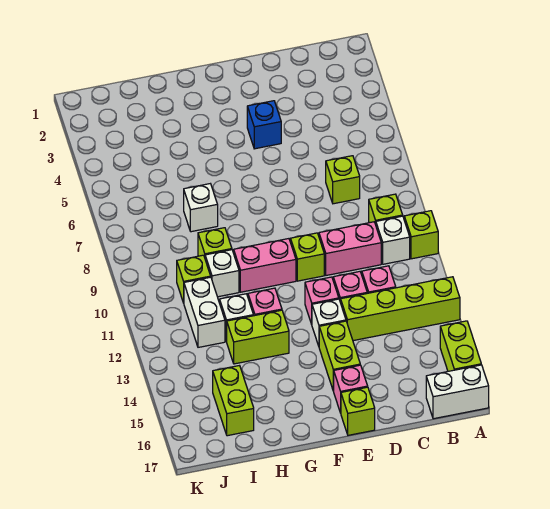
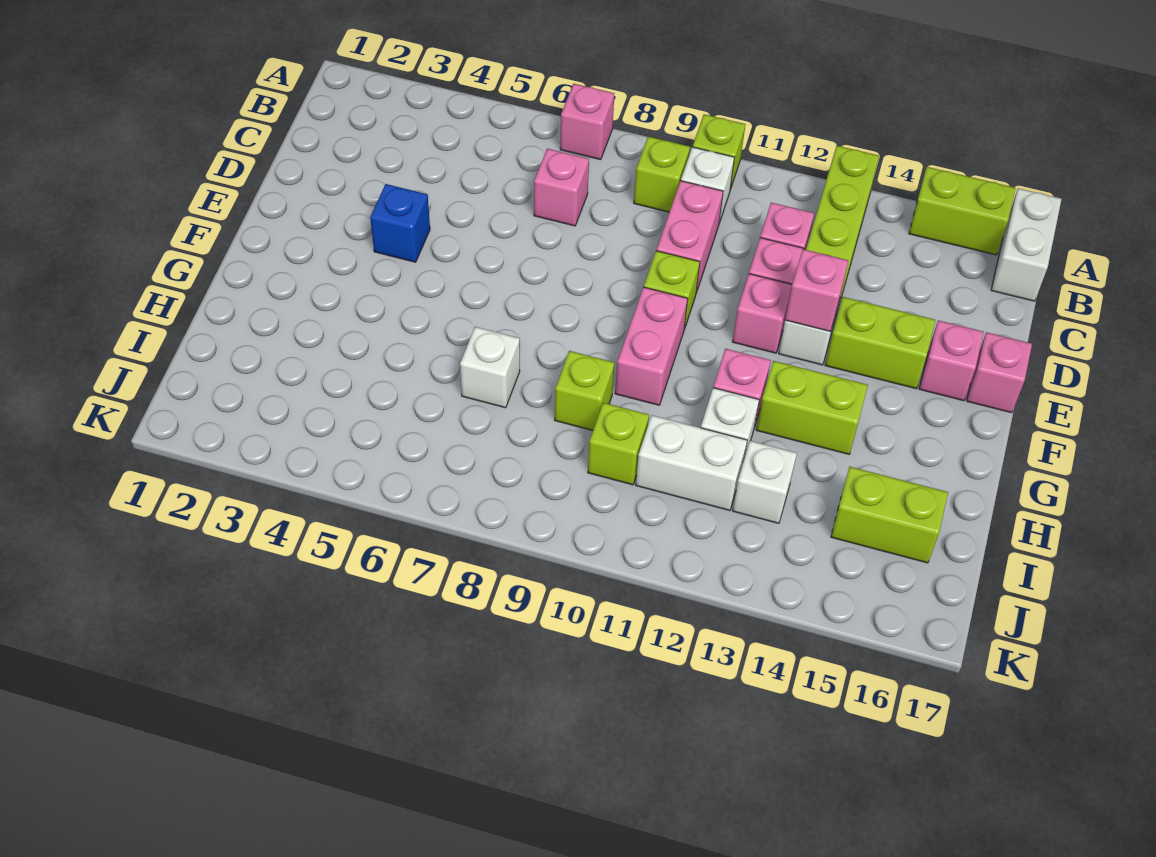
none -> pink brick A7 level 1
lime brick C7 level 1 -> pink brick C7 level 1
none -> pink brick E13 level 2
lime brick E17 level 1 -> pink brick E17 level 1
lime brick G13:H13 level 1 -> lime brick G13:G14 level 1
white brick H10 level 1 -> white brick I13 level 1

